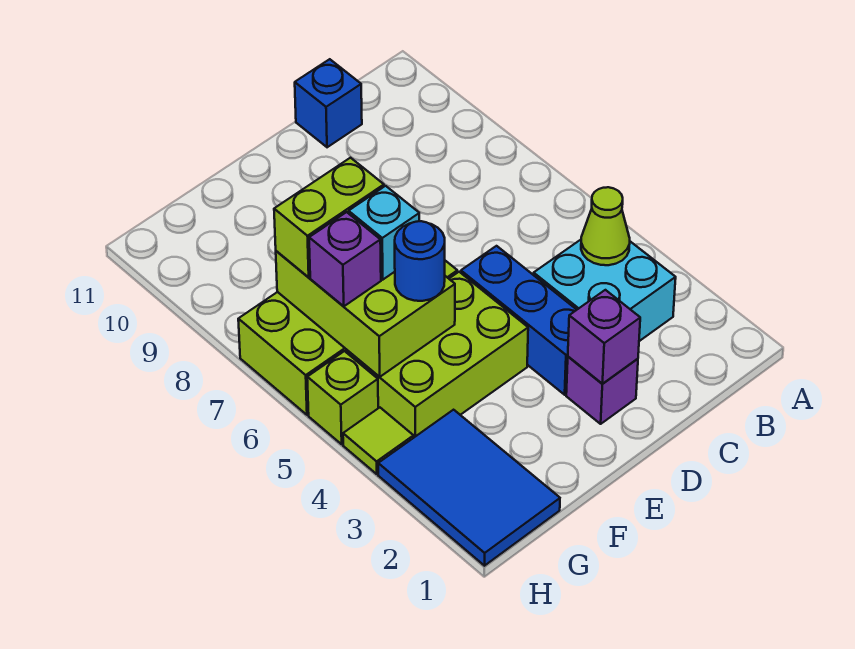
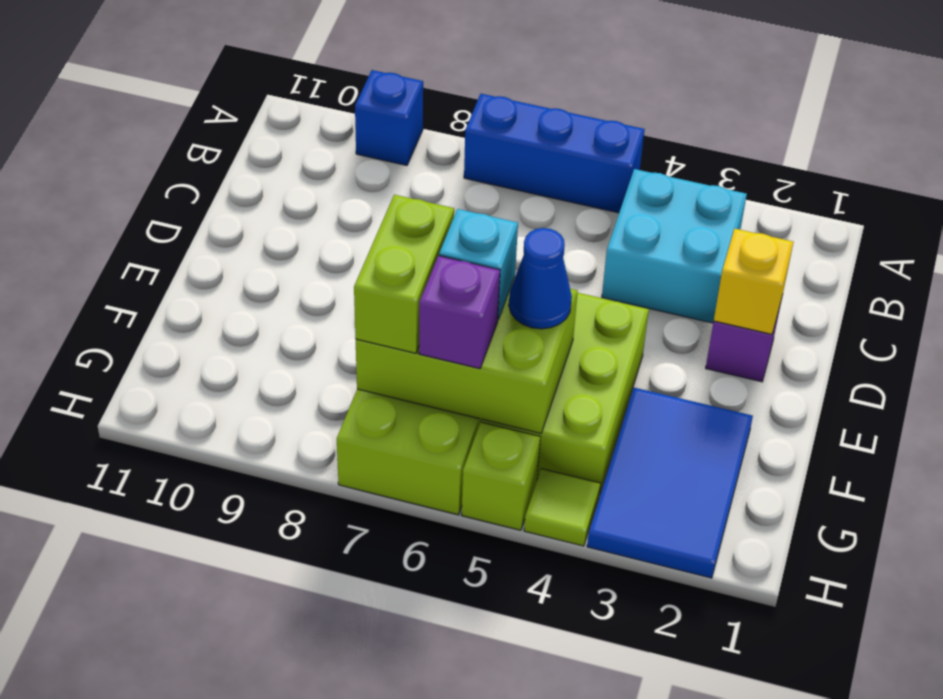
lime cone B4 level 2 -> none
blue brick C11 level 1 -> blue brick A9 level 1
purple brick D2 level 2 -> yellow brick D2 level 2
blue brick D3:D5 level 1 -> blue brick A5:A7 level 1
blue round brick F5 level 3 -> blue cone F5 level 3
blue tile G1:H3 level 1 -> blue tile F2:H3 level 1

